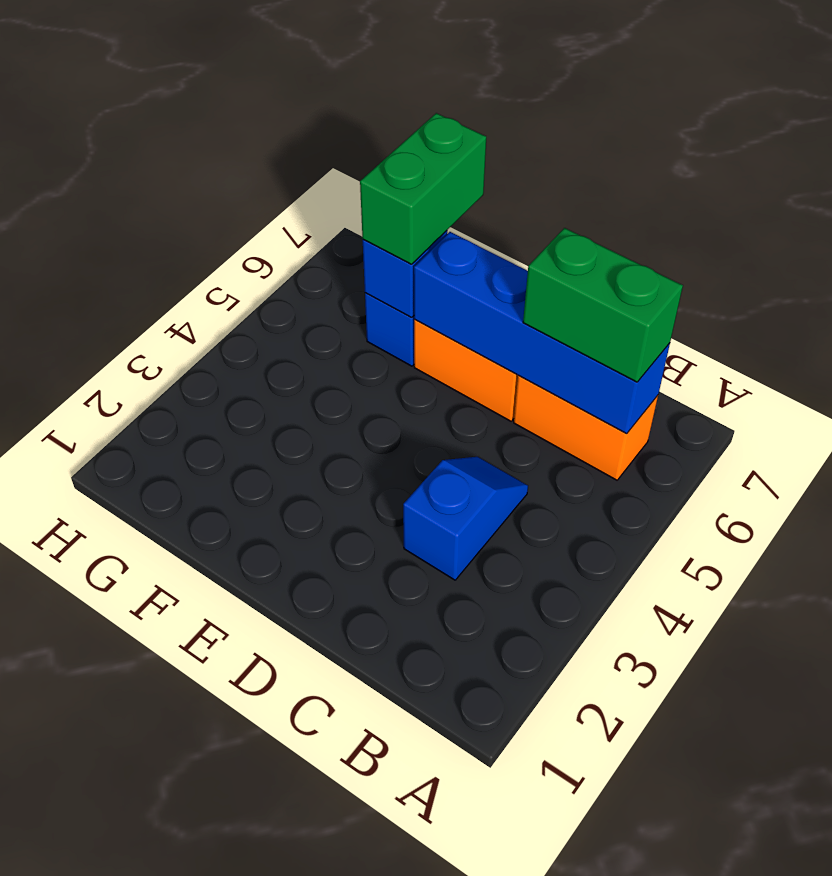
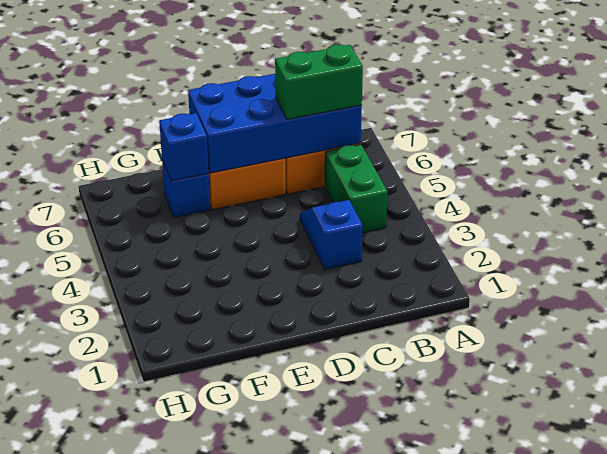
blue brick B6:E6 level 2 -> blue brick B6:E7 level 2
green brick F6:F7 level 3 -> green brick B4:B5 level 1

